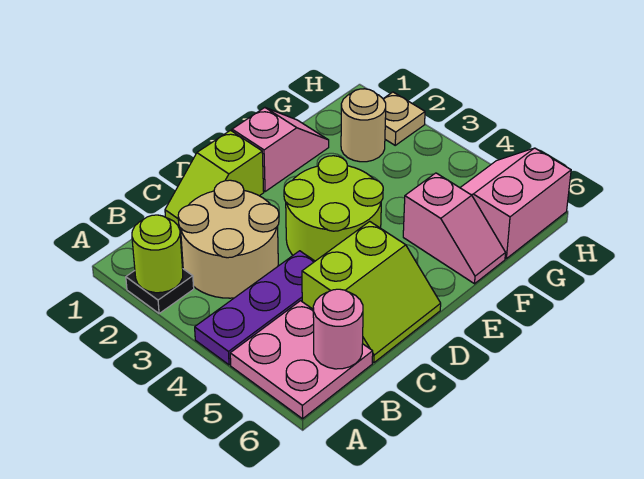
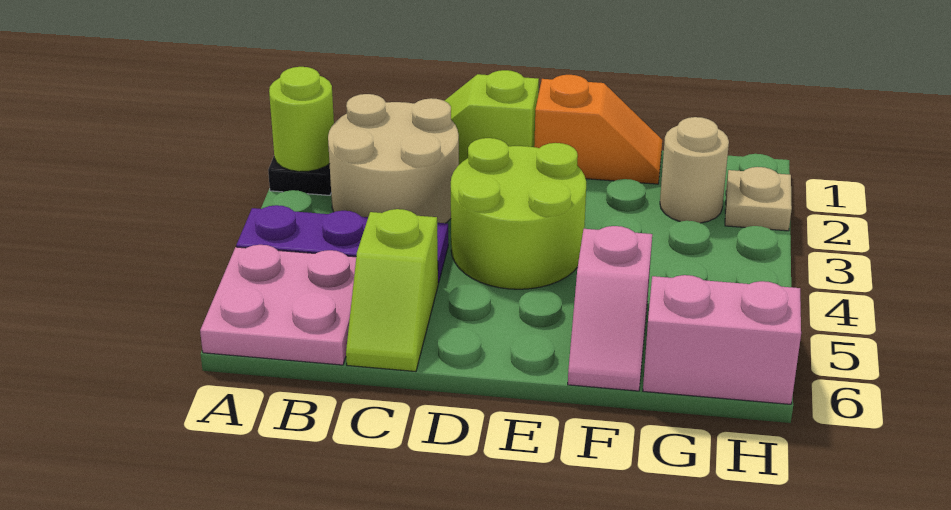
pink round brick B6 level 2 -> none
lime slope C5:D6 level 1 top 5 -> lime slope C5:C6 level 1 top 5
pink slope E1:F1 level 1 top E -> orange slope E1:F1 level 1 top E

